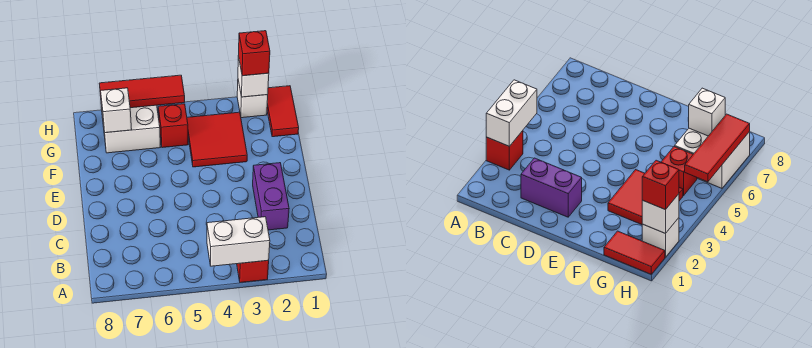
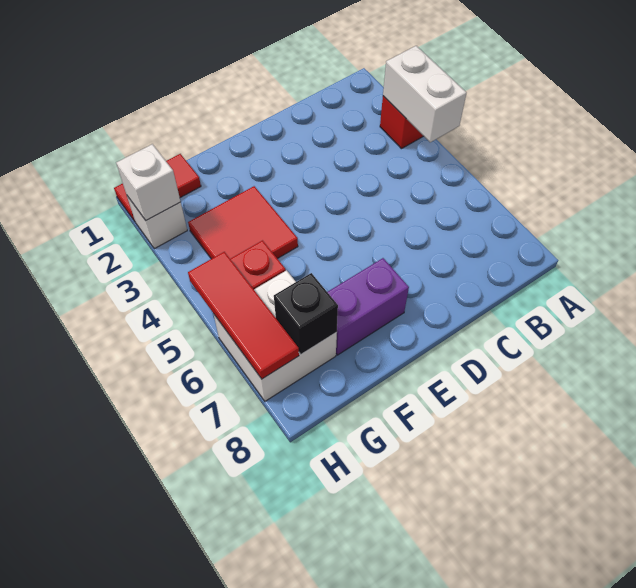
purple brick C2:D2 level 1 -> purple brick E7:F7 level 1
white brick G7 level 2 -> black brick G7 level 2
red brick H2 level 3 -> none

